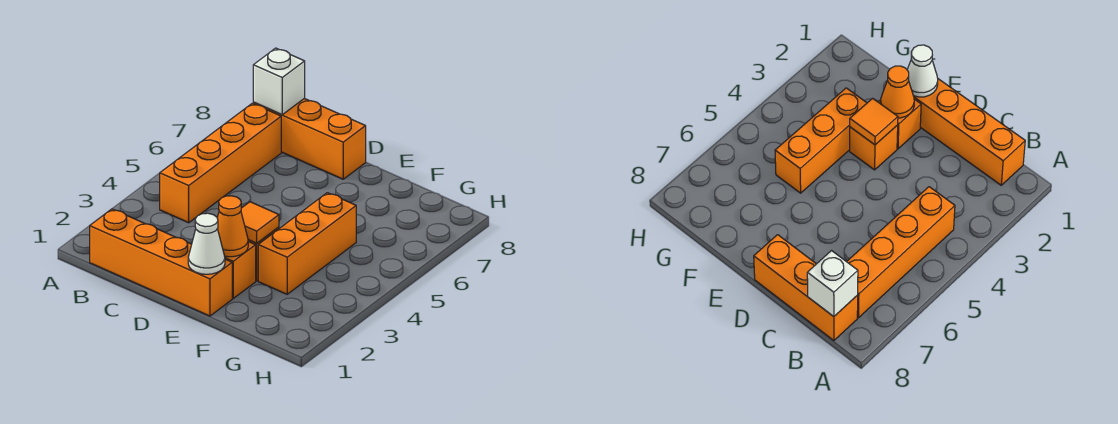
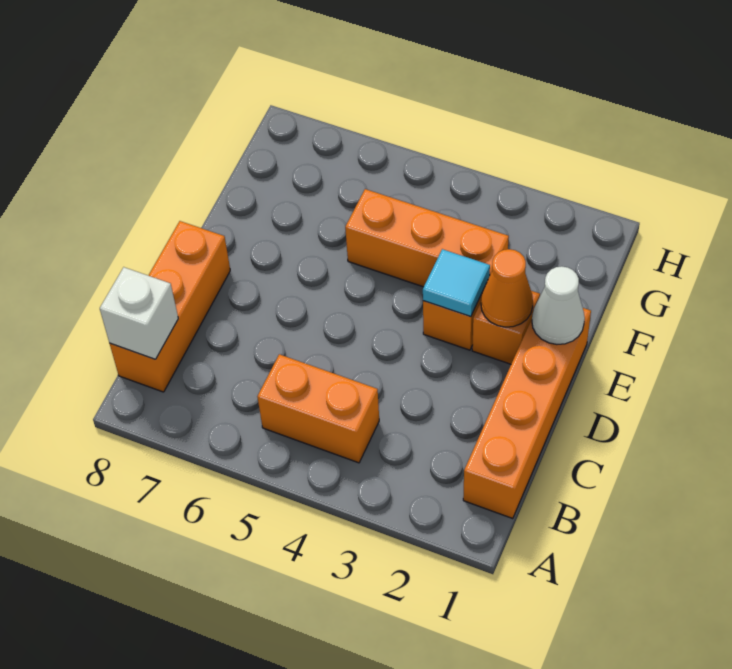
orange brick B4:B7 level 1 -> orange brick B4:B5 level 1
orange tile E3 level 2 -> cyan tile E3 level 2

